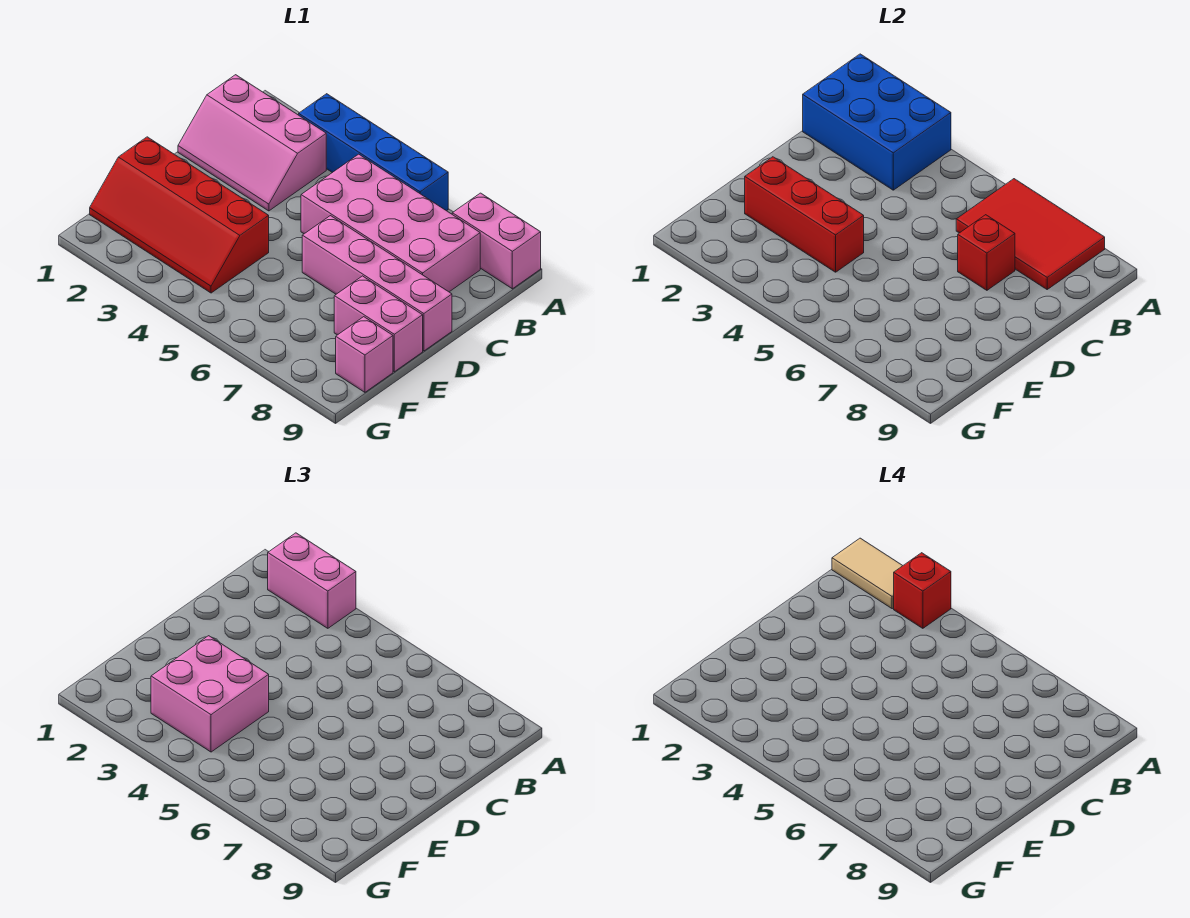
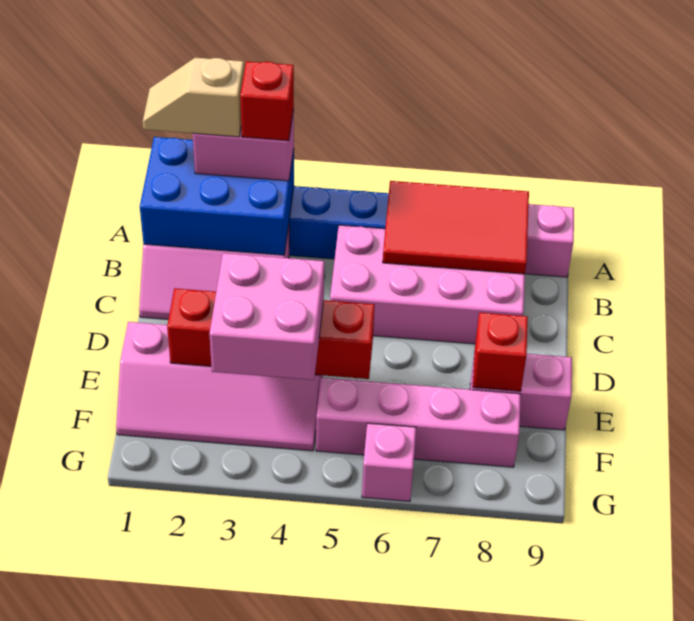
tan tile A1:A2 level 4 -> tan slope A1:A2 level 4 top 2
red brick C7 level 2 -> red brick E8 level 2
pink brick D6:D9 level 1 -> pink brick F5:F8 level 1
red slope E1:F4 level 1 top E -> pink slope E1:F4 level 1 top E
red brick E2:E4 level 2 -> red brick E2:E5 level 2
pink brick F9 level 1 -> pink brick G6 level 1

